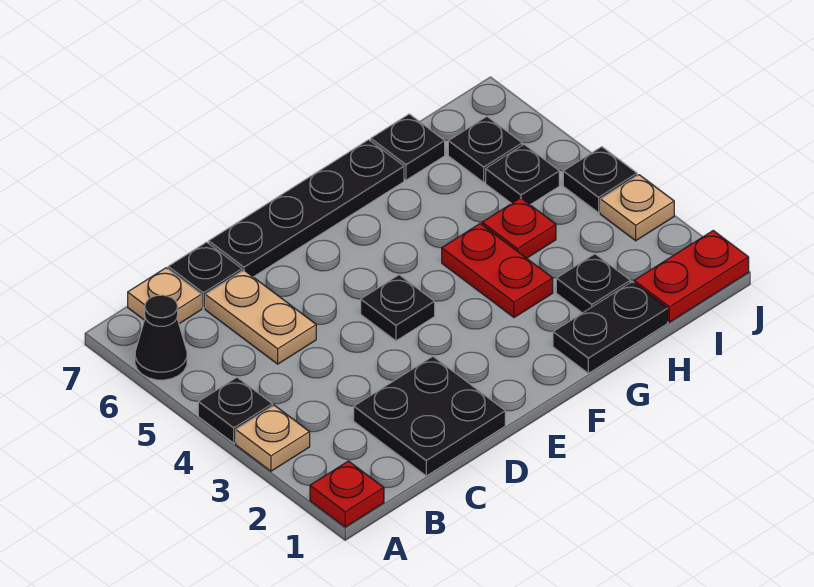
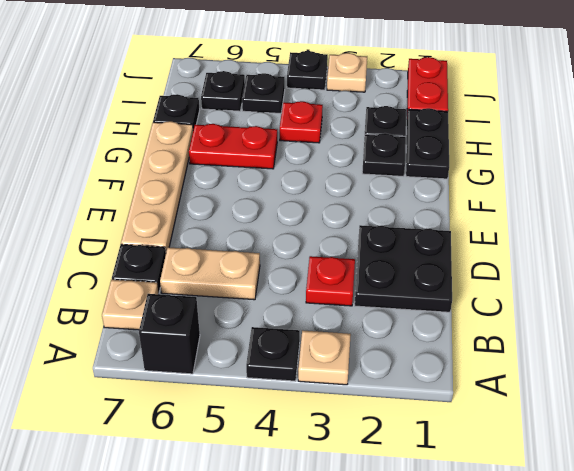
red plate A1 level 1 -> red plate C3 level 1
black cone A6 level 1 -> black brick A6 level 1
black plate D7:G7 level 1 -> tan plate D7:G7 level 1
black plate E4 level 1 -> black plate G2 level 1
red plate G3:G4 level 1 -> red plate G5:G6 level 1

